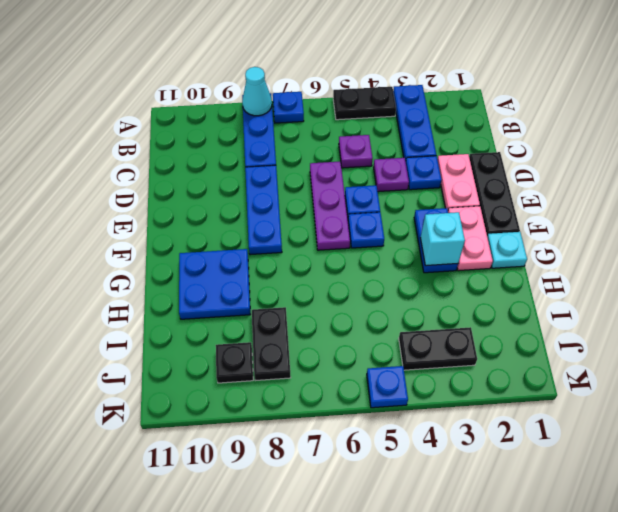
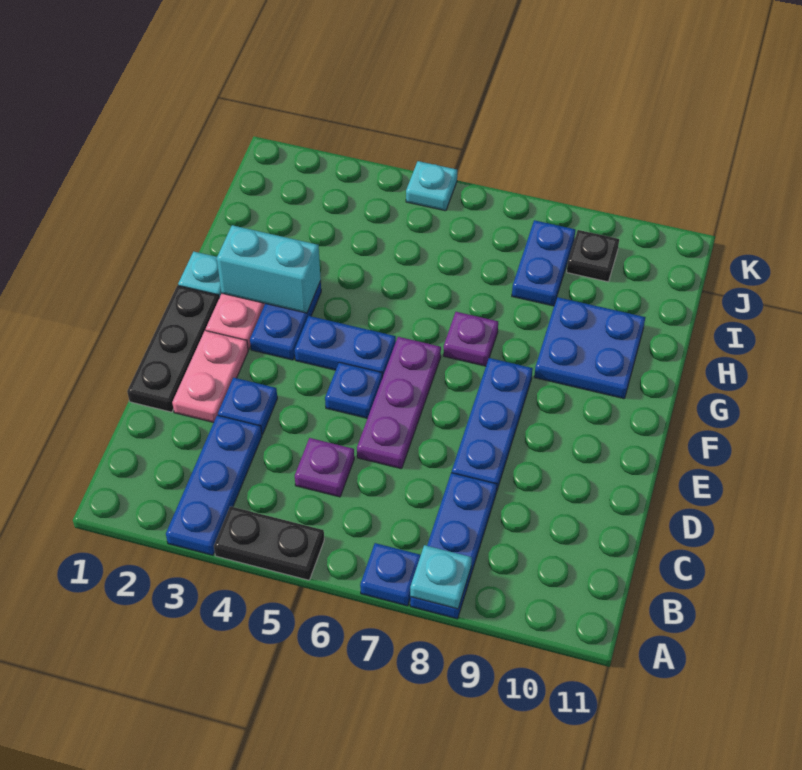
cyan cone A8 level 2 -> cyan plate A8 level 2
purple plate D4 level 1 -> purple plate G7 level 1
blue plate F5 level 1 -> blue plate F4:F5 level 1
cyan brick G3 level 2 -> cyan brick G2:G3 level 2
black plate I8:J8 level 1 -> blue plate I8:J8 level 1
black plate J3:J4 level 1 -> none
blue plate K5 level 1 -> cyan plate K5 level 1

